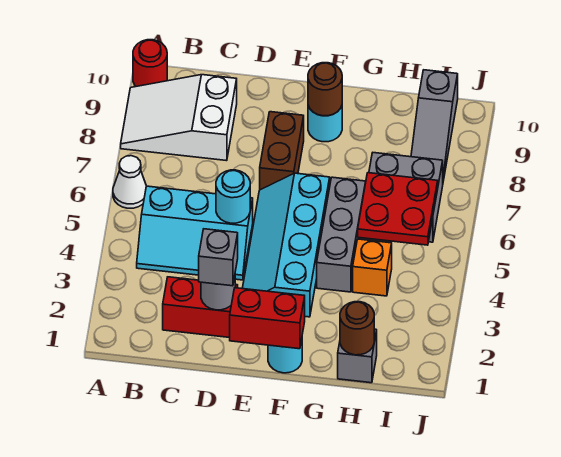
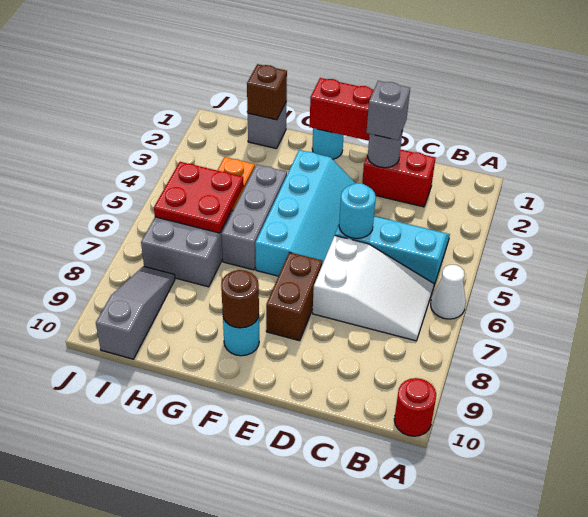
white slope A8:C9 level 1 top C -> white slope B6:D7 level 1 top D
brown round brick H1 level 2 -> brown brick H1 level 2

